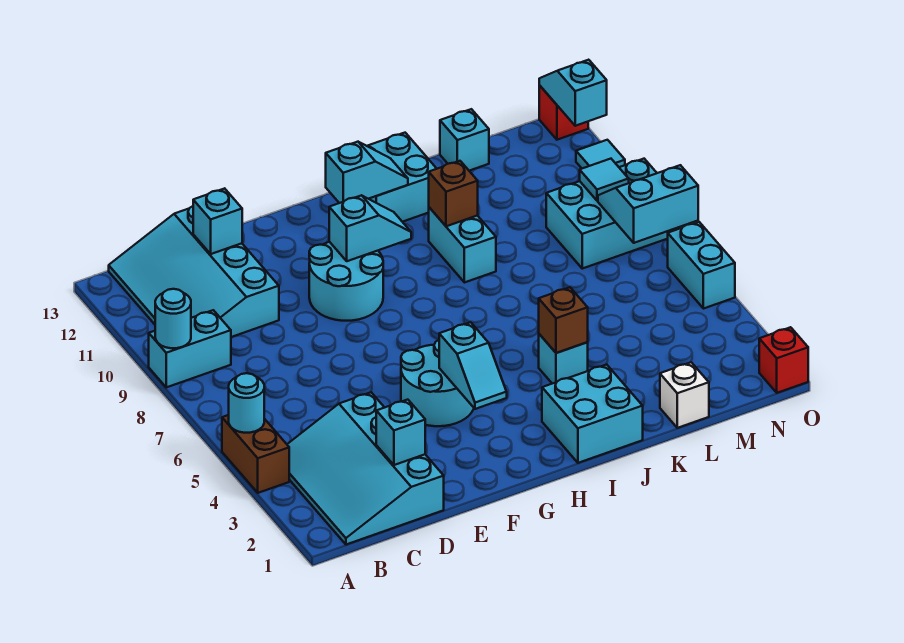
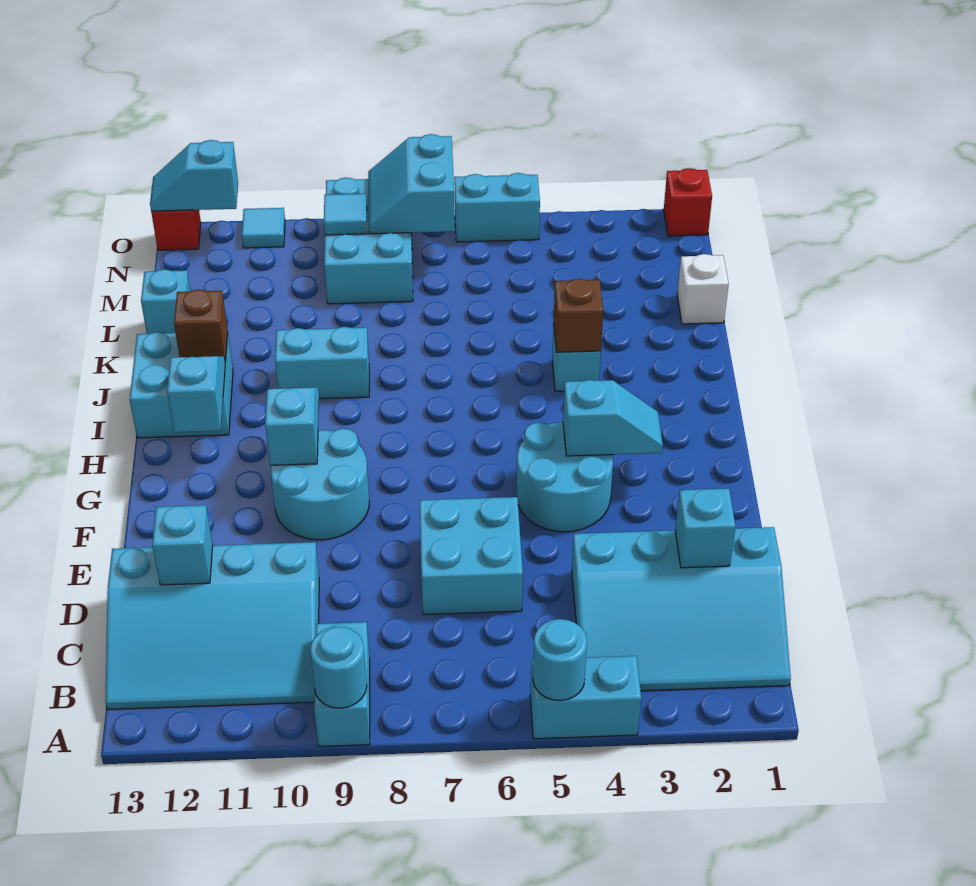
brown brick A4:A5 level 1 -> cyan brick A4:A5 level 1
cyan brick I1:J2 level 1 -> cyan brick D6:E7 level 1
brown brick J10 level 2 -> brown brick J12 level 2

